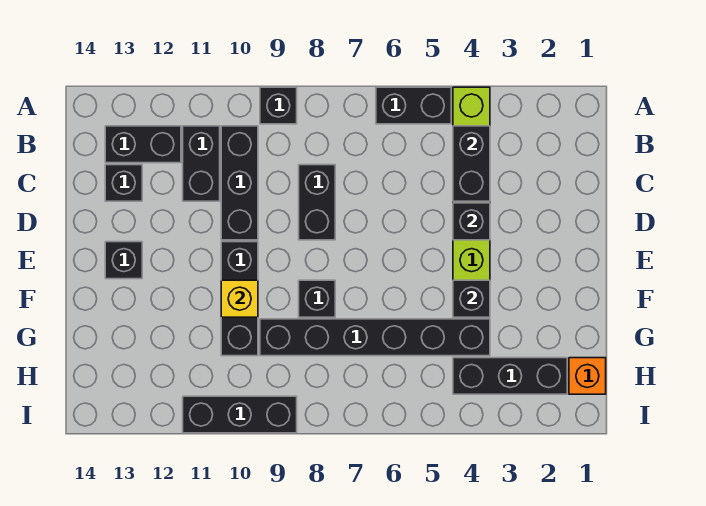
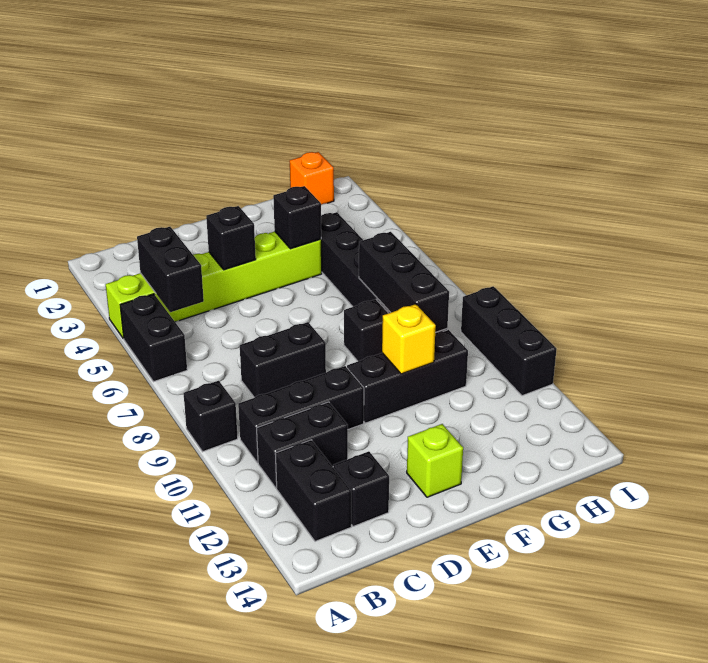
black brick B4:C4 level 2 -> black brick B4:B5 level 2
black brick E13 level 1 -> lime brick E13 level 1
black brick H2:H4 level 1 -> black brick G7:G9 level 2

